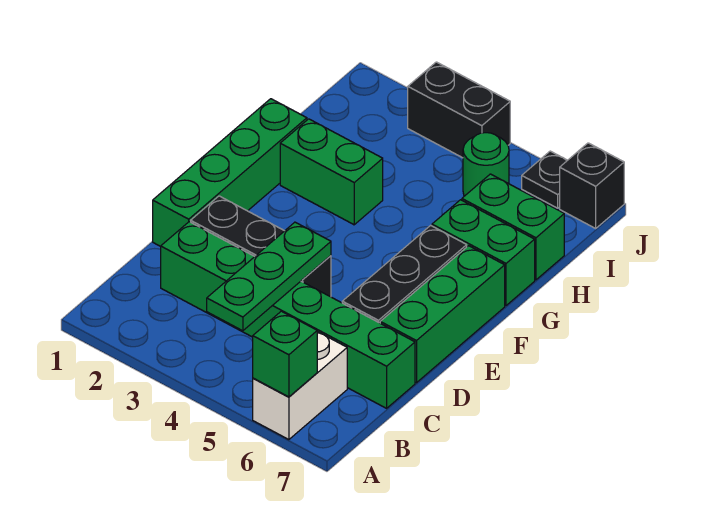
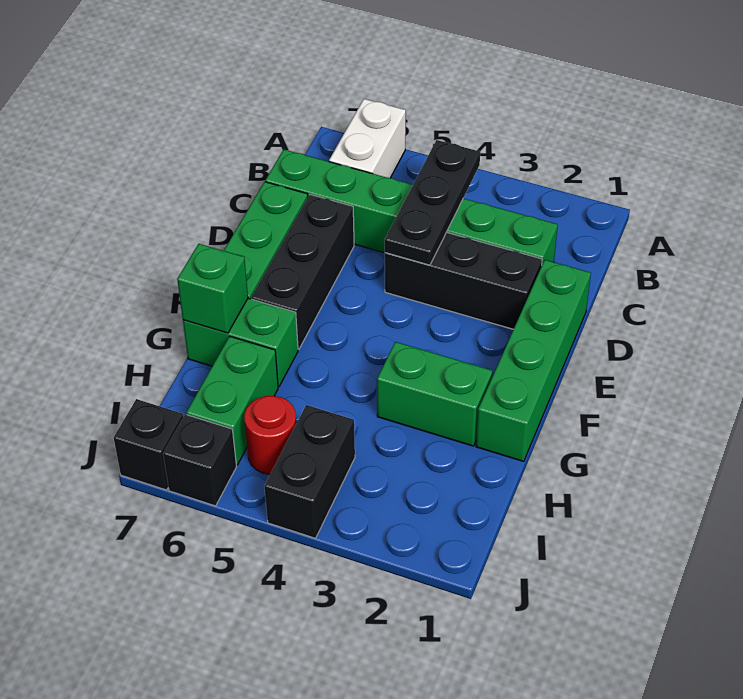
green brick A6 level 2 -> green brick G7 level 2
green plate B4:D4 level 2 -> black plate B4:D4 level 2
green brick H6:H7 level 1 -> green brick H6:I6 level 1
green round brick I5 level 1 -> red round brick I5 level 1
black brick J3:J4 level 1 -> black brick I4:J4 level 1
black plate J6 level 1 -> black brick J6 level 1

